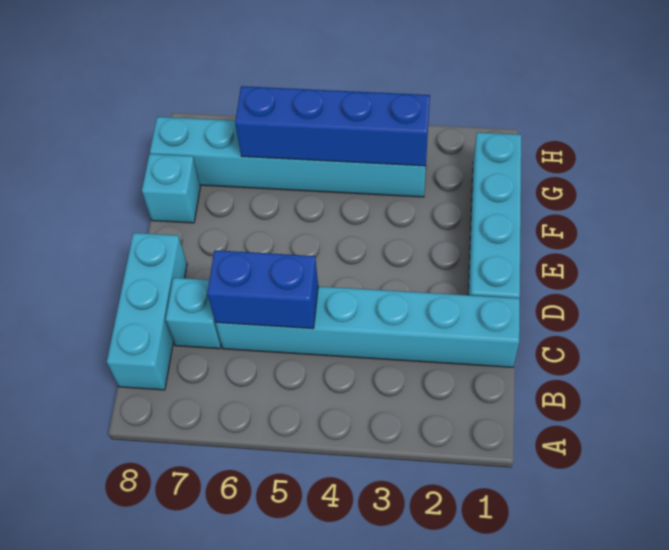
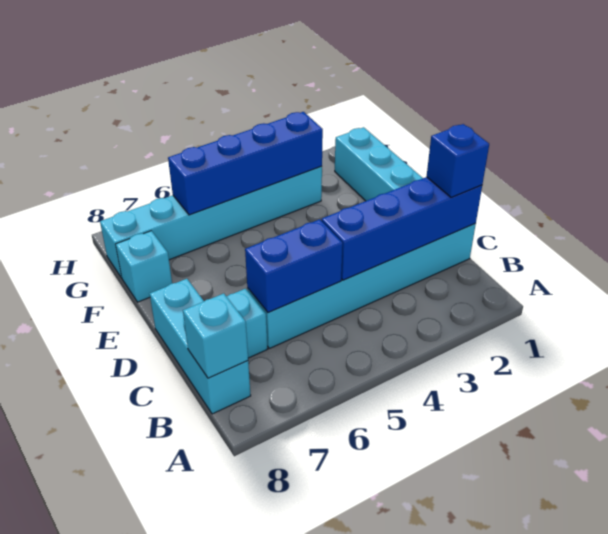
none -> cyan brick B8 level 2
none -> blue brick C1:C4 level 2
none -> blue brick C1 level 3

